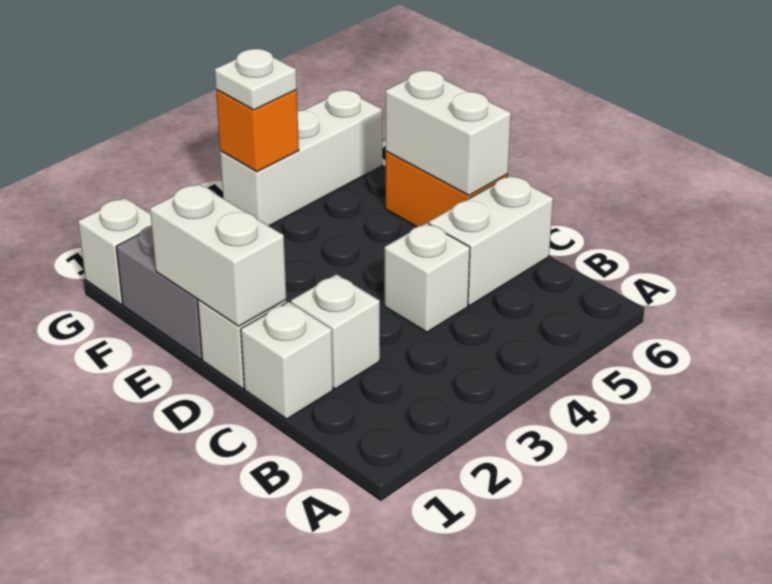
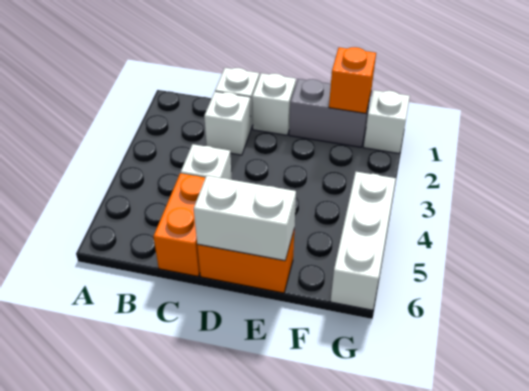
white brick C5:C6 level 1 -> orange brick C5:C6 level 1
white brick D1:E1 level 2 -> none
orange brick G4 level 2 -> orange brick F1 level 2
white plate G4 level 3 -> none

